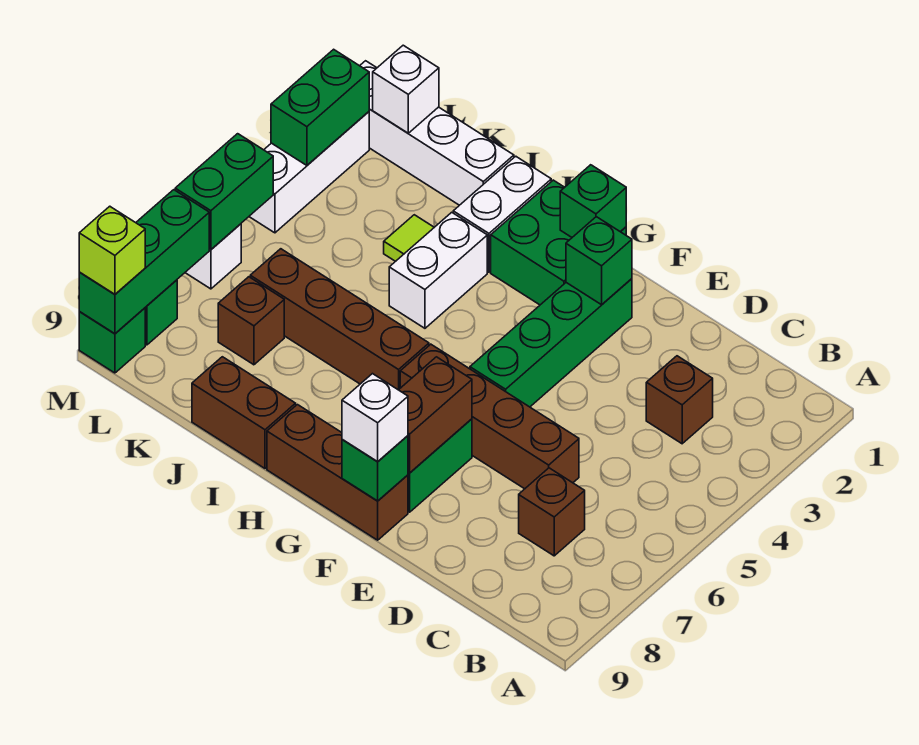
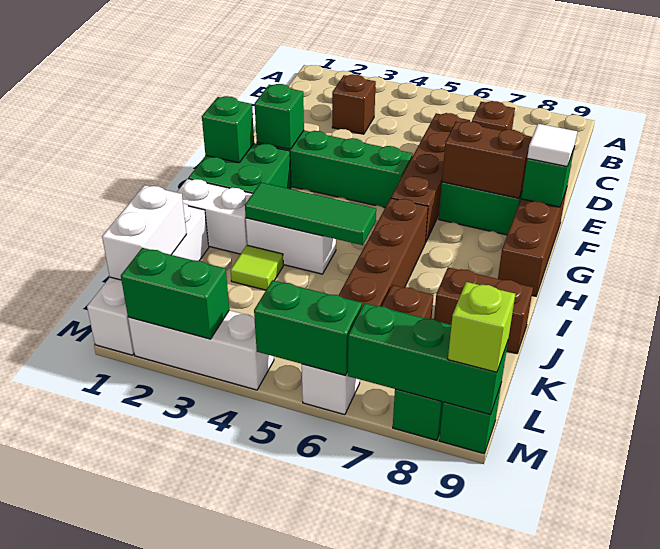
white brick F9 level 3 -> white tile F9 level 3
none -> green tile I3:I5 level 2
brown brick I9:J9 level 1 -> brown brick J8:J9 level 1
white brick L1 level 2 -> white brick K1:L1 level 2

